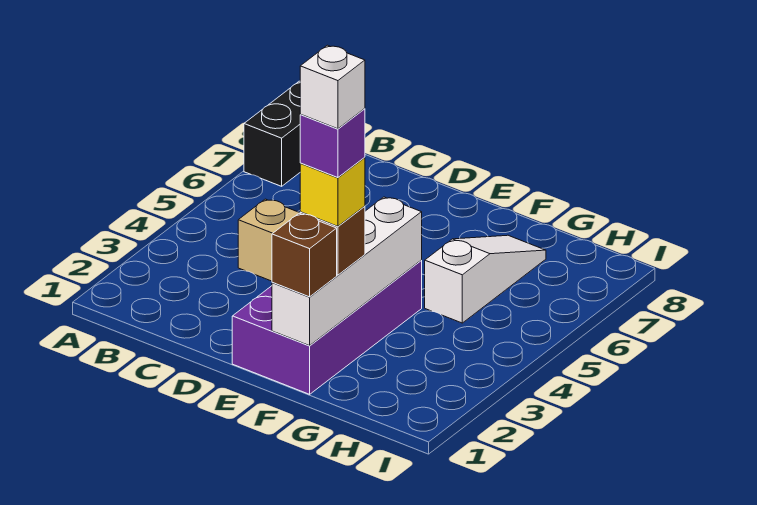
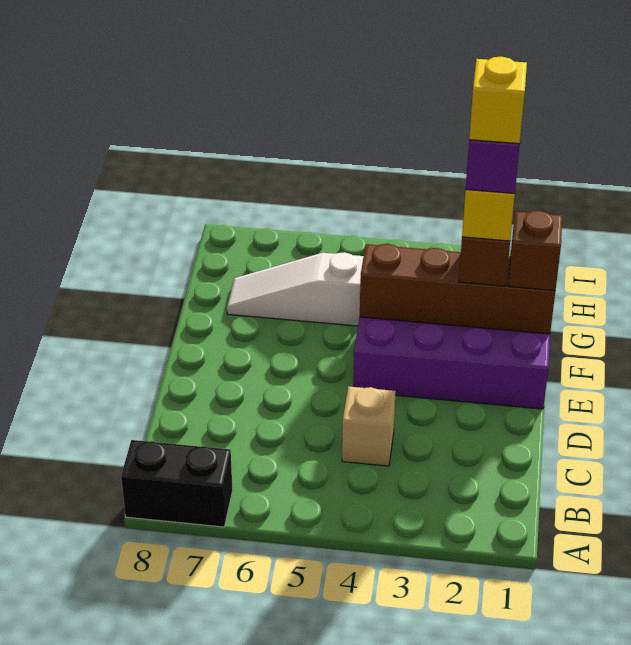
white brick F1:F4 level 2 -> brown brick F1:F4 level 2
white brick F2 level 6 -> yellow brick F2 level 6

